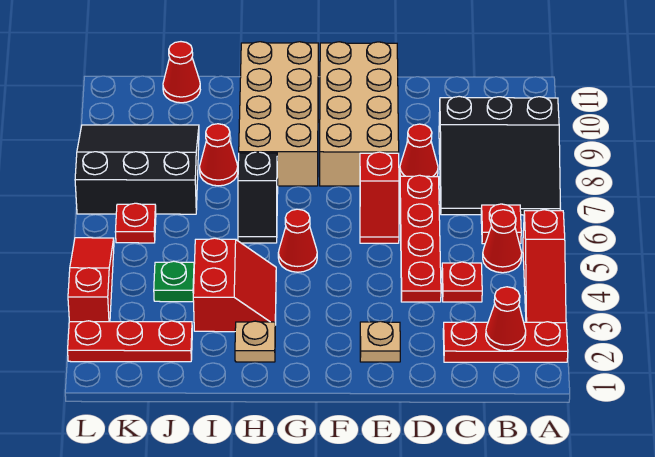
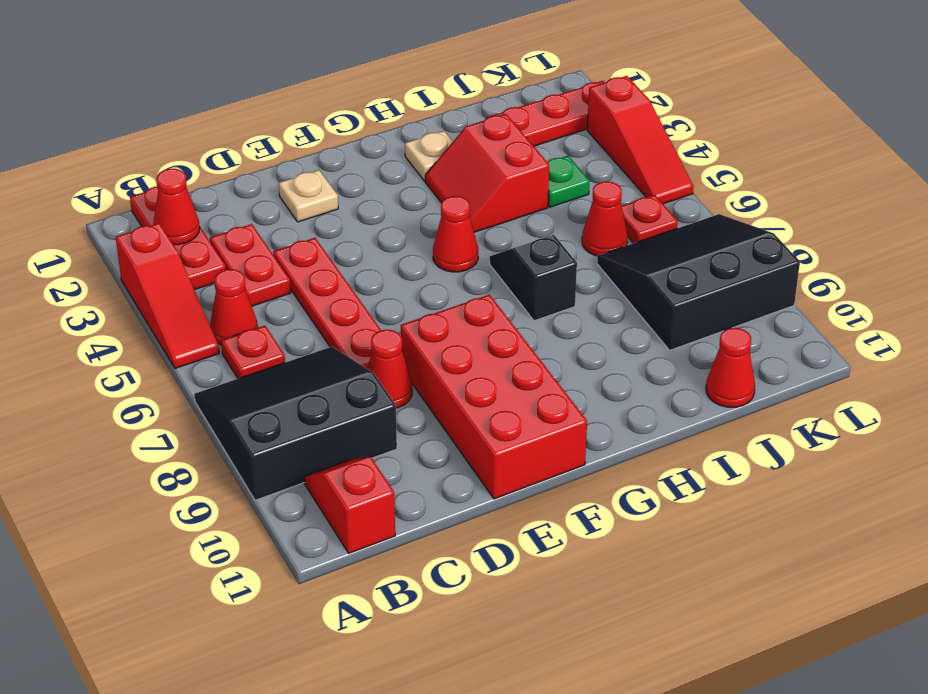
red plate A2:C2 level 1 -> red plate B1:B3 level 1
red slope A3:A5 level 1 top 5 -> red slope A3:A5 level 1 top 3
red plate C4 level 1 -> red plate C3:C4 level 1
red slope E6:E7 level 1 top 7 -> red slope B10:B11 level 1 top 11
tan brick E8:F11 level 1 -> red brick E8:F11 level 1
tan brick G8:H11 level 1 -> none
red cone I8 level 1 -> red cone J6 level 1
black slope J7:L9 level 1 top 7 -> black slope J7:L9 level 1 top 9

